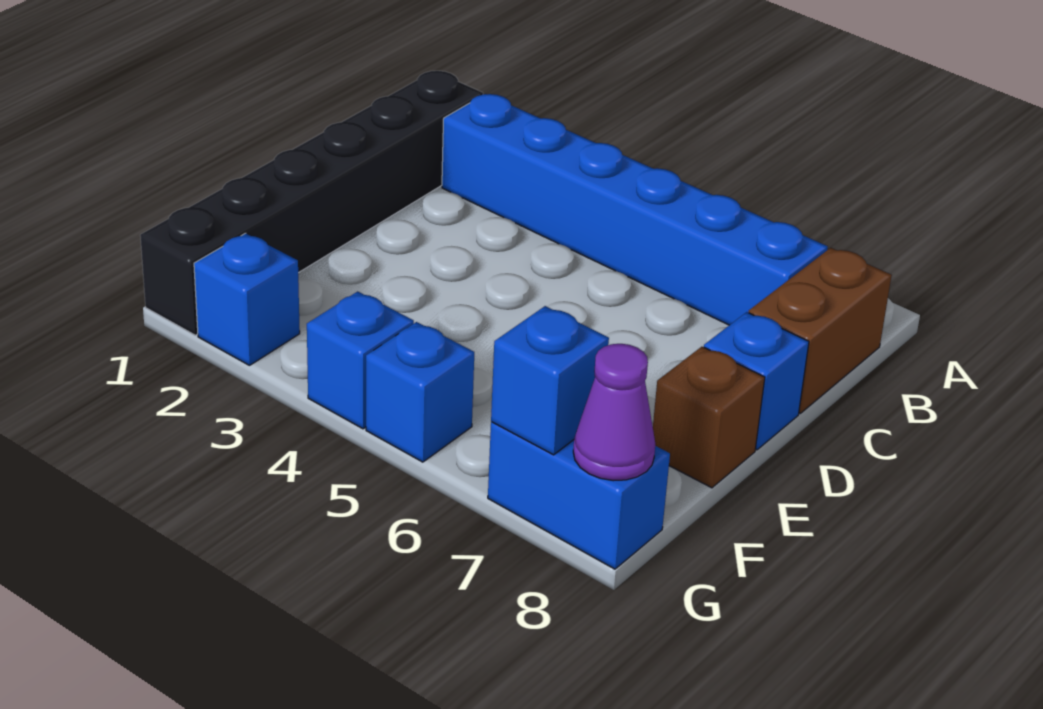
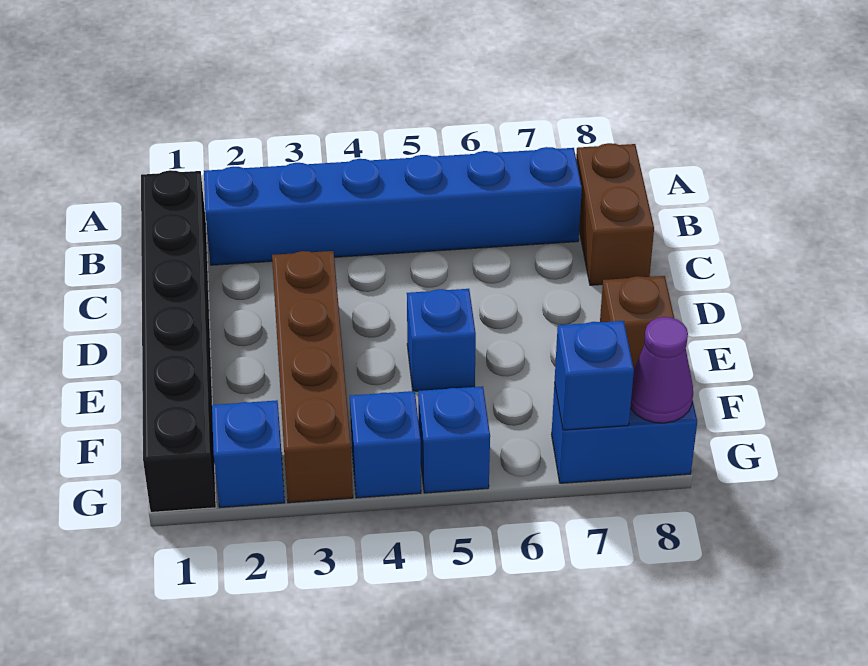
none -> brown brick D3:G3 level 1
blue brick D8 level 1 -> blue brick E5 level 1

